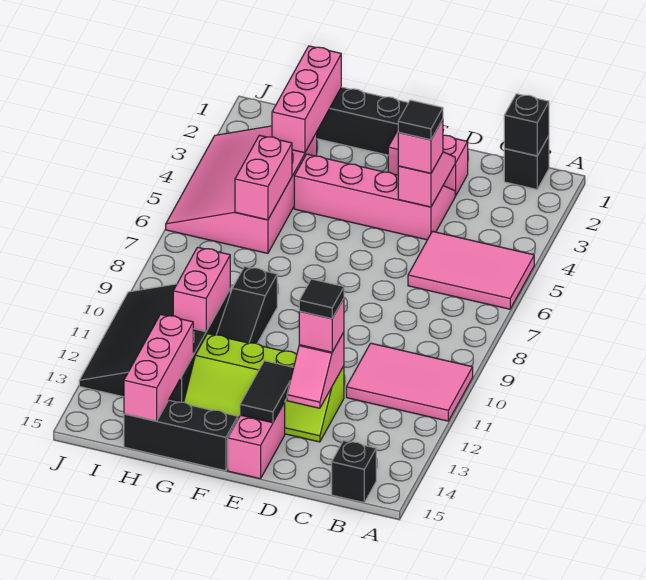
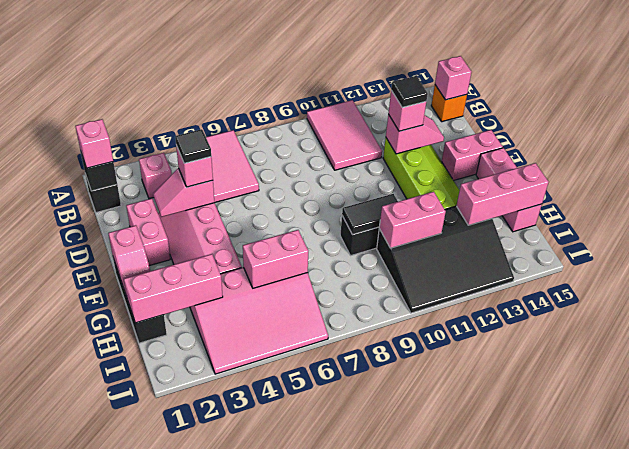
none -> pink brick B1 level 3
none -> pink brick B3 level 1
black brick B15 level 1 -> orange brick B15 level 1
none -> pink brick B15 level 2
black tile E13:E14 level 2 -> black tile G9:G10 level 2
none -> pink slope F1:G1 level 2 top F
black brick F15:H15 level 1 -> pink brick F15:H15 level 1

